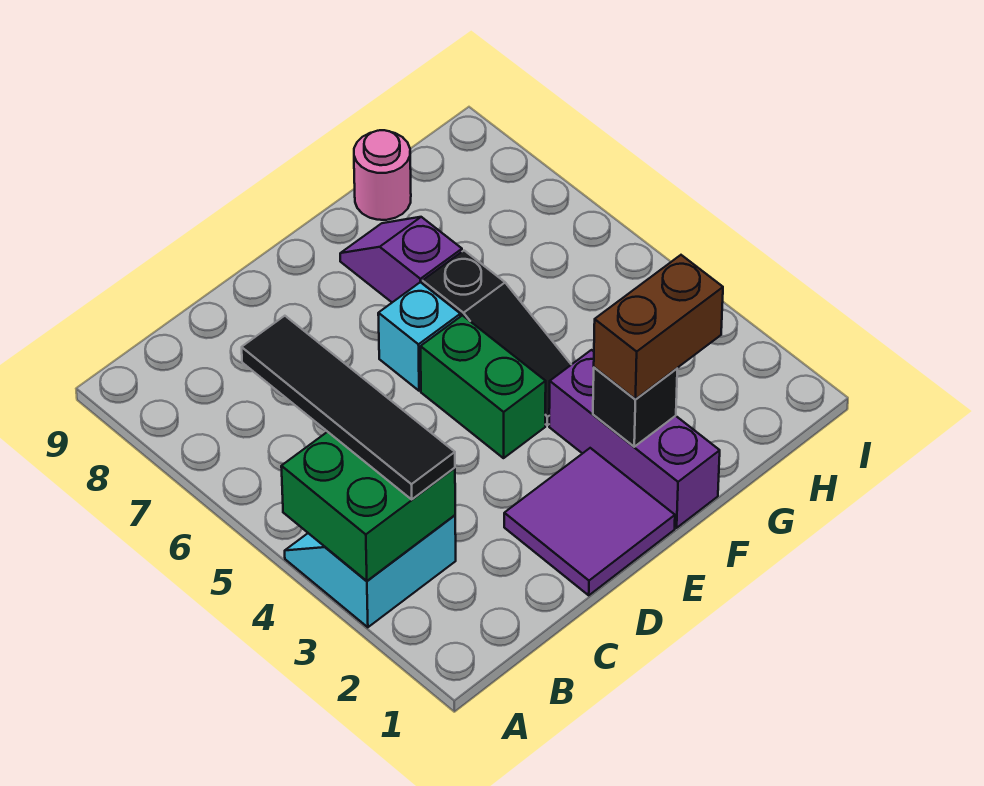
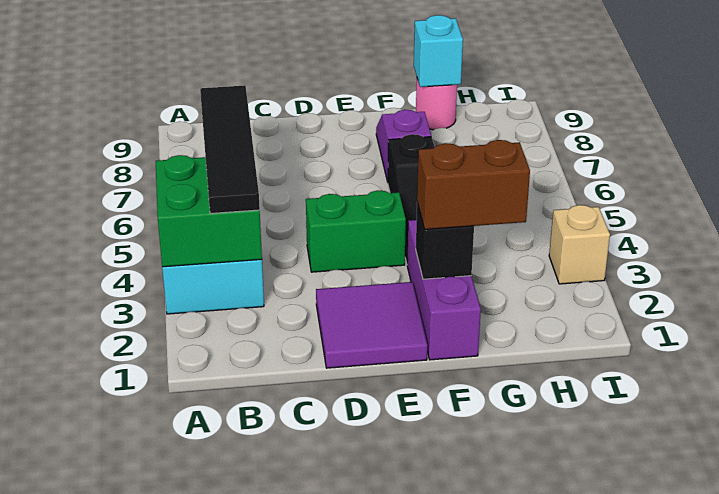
green brick E4:E5 level 1 -> green brick D4:E4 level 1
cyan brick E6 level 1 -> cyan brick G9 level 2
none -> tan brick I3 level 1

